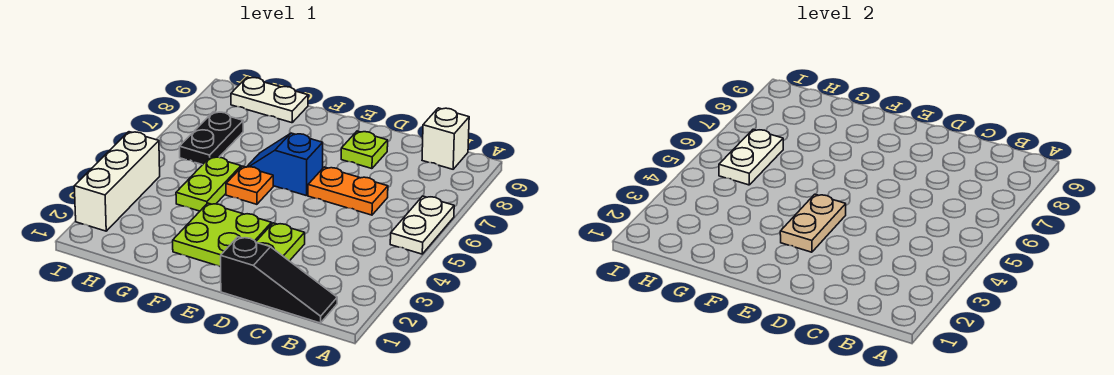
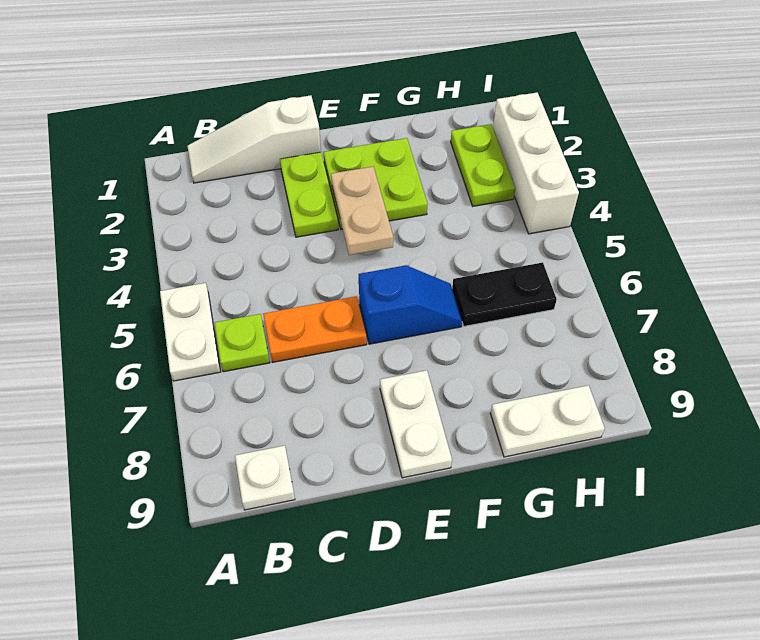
black slope B1:D1 level 1 top D -> white slope B1:D1 level 1 top D
white brick B9 level 1 -> white plate B9 level 1
lime plate D8 level 1 -> lime plate B6 level 1
orange plate F5 level 1 -> none
lime plate G4:G5 level 1 -> lime plate H2:H3 level 1
white plate H5:H6 level 2 -> white plate E8:E9 level 1
black plate H6:H7 level 1 -> black plate G6:H6 level 1

